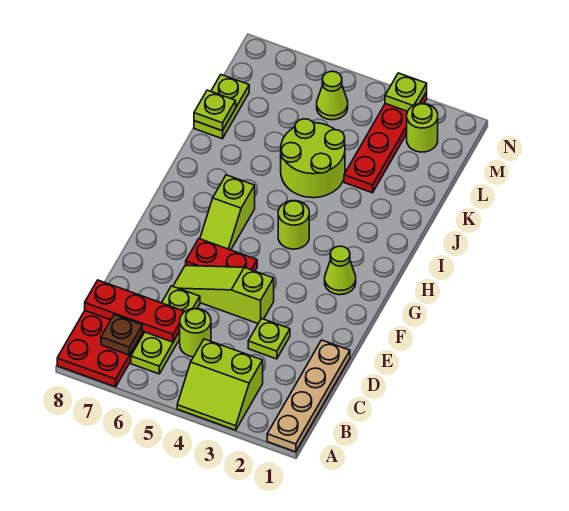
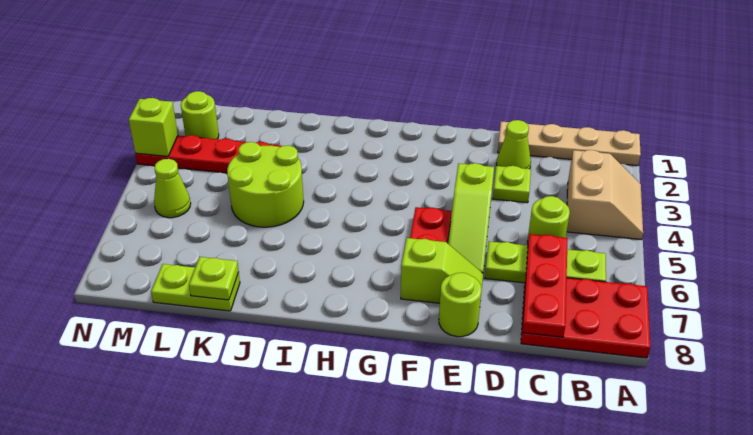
lime slope A3:B4 level 1 top B -> tan slope A3:B4 level 1 top B
brown plate B7 level 2 -> none
lime cone G2 level 1 -> lime cone D2 level 1
lime slope G6:H6 level 1 top H -> lime slope E7:F7 level 1 top F
lime round brick H4 level 1 -> lime round brick E8 level 1
lime plate N3 level 2 -> lime brick N3 level 2

